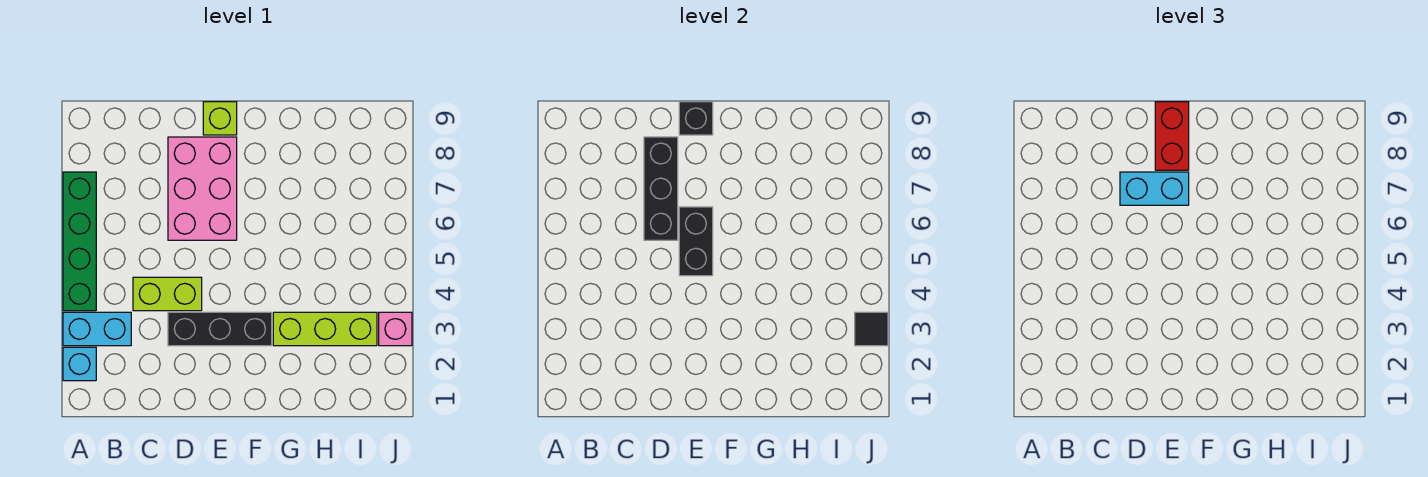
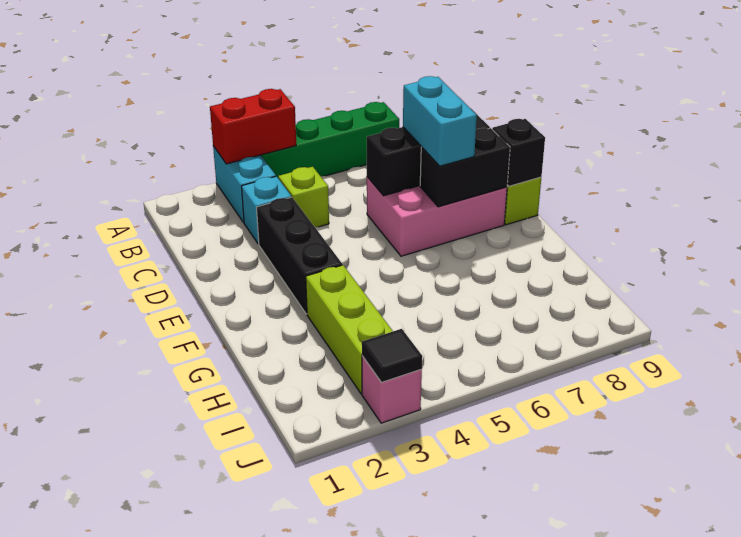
cyan brick A2 level 1 -> cyan brick C3 level 1
lime brick C4:D4 level 1 -> lime brick C4 level 1
black brick E5:E6 level 2 -> black brick E7:E8 level 2
red brick E8:E9 level 3 -> red brick A3:A4 level 2

